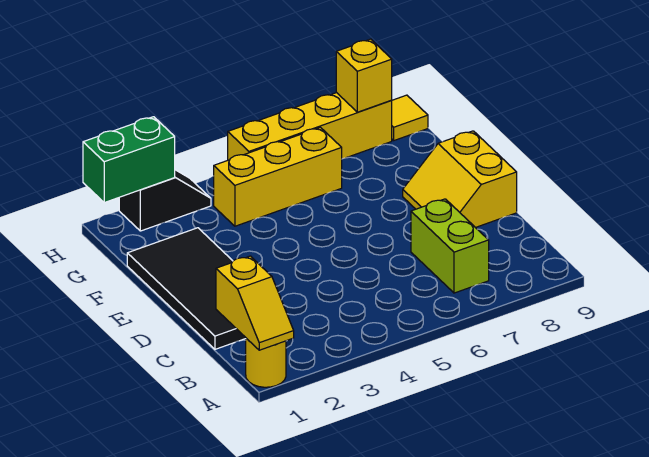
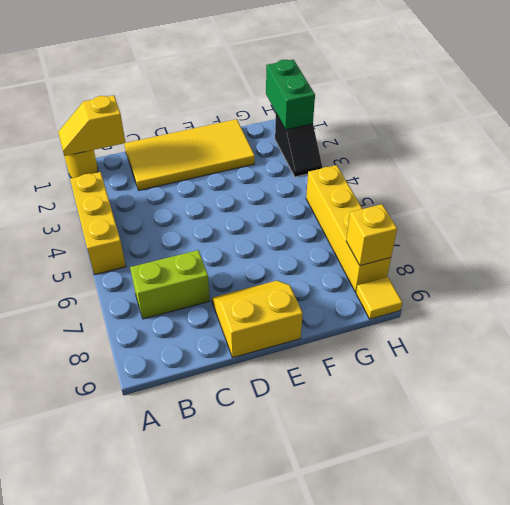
black tile C1:F2 level 1 -> yellow tile C1:F2 level 1
yellow brick G4:G6 level 1 -> yellow brick A3:A5 level 1

